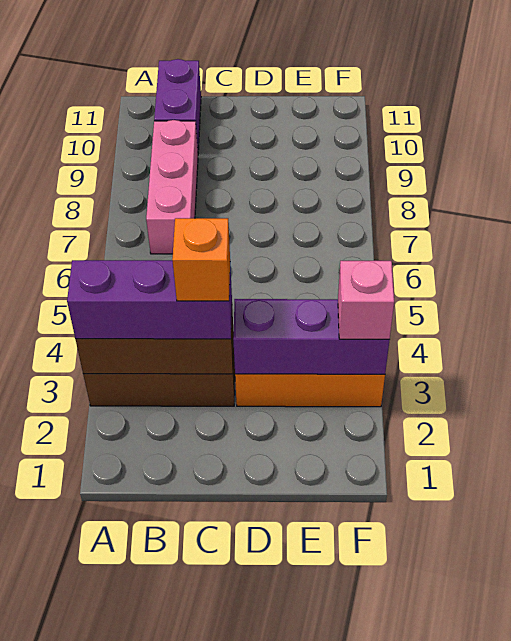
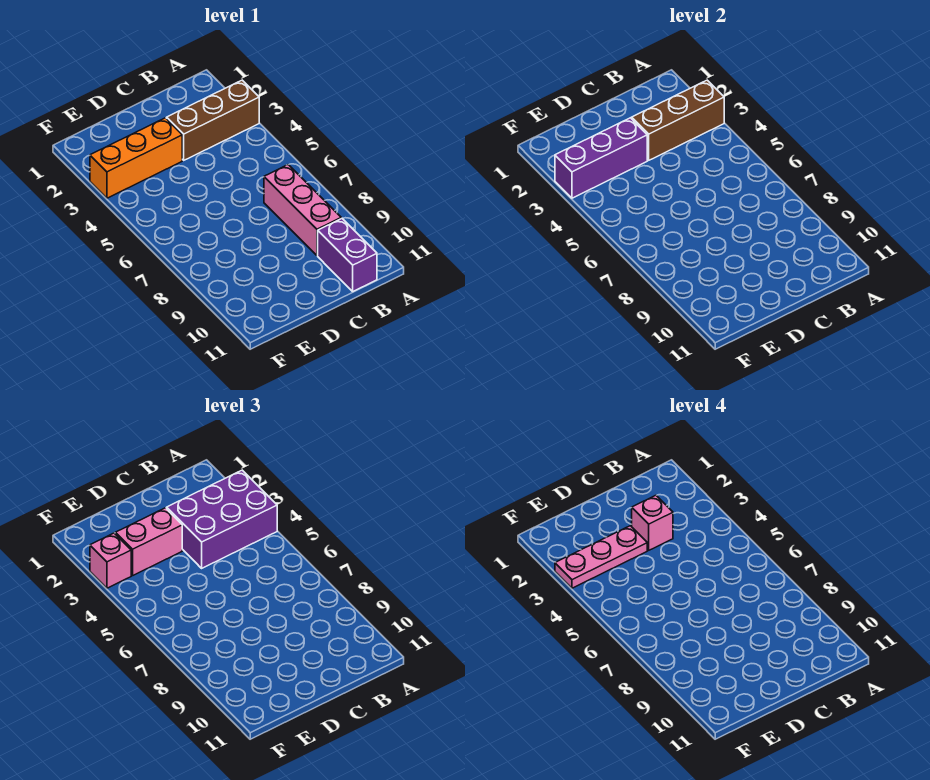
purple brick A3:C3 level 3 -> purple brick A3:C4 level 3
orange brick C3 level 4 -> pink brick C3 level 4
none -> pink brick D3:E3 level 3
none -> pink plate D3:F3 level 4

